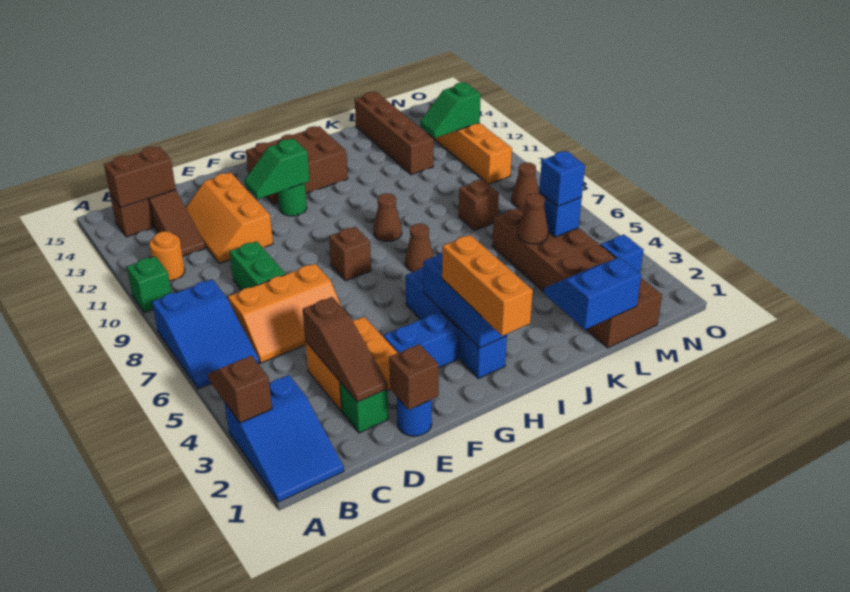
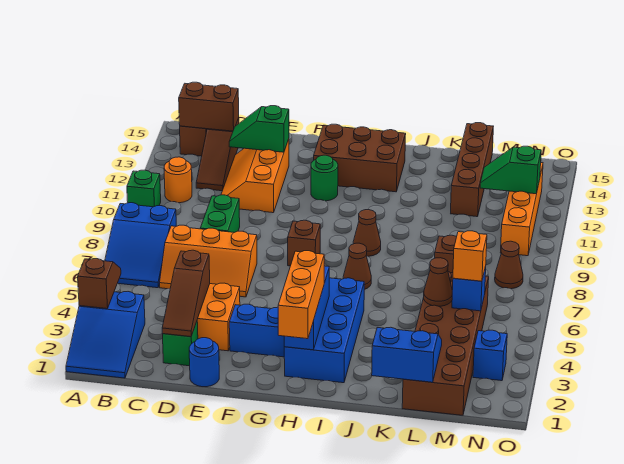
brown brick E1 level 2 -> none
green slope F12:G12 level 2 top G -> green slope D13:E13 level 2 top E
blue brick H2:H5 level 1 -> blue brick H2:I5 level 1
blue brick M5 level 3 -> orange brick M5 level 3

